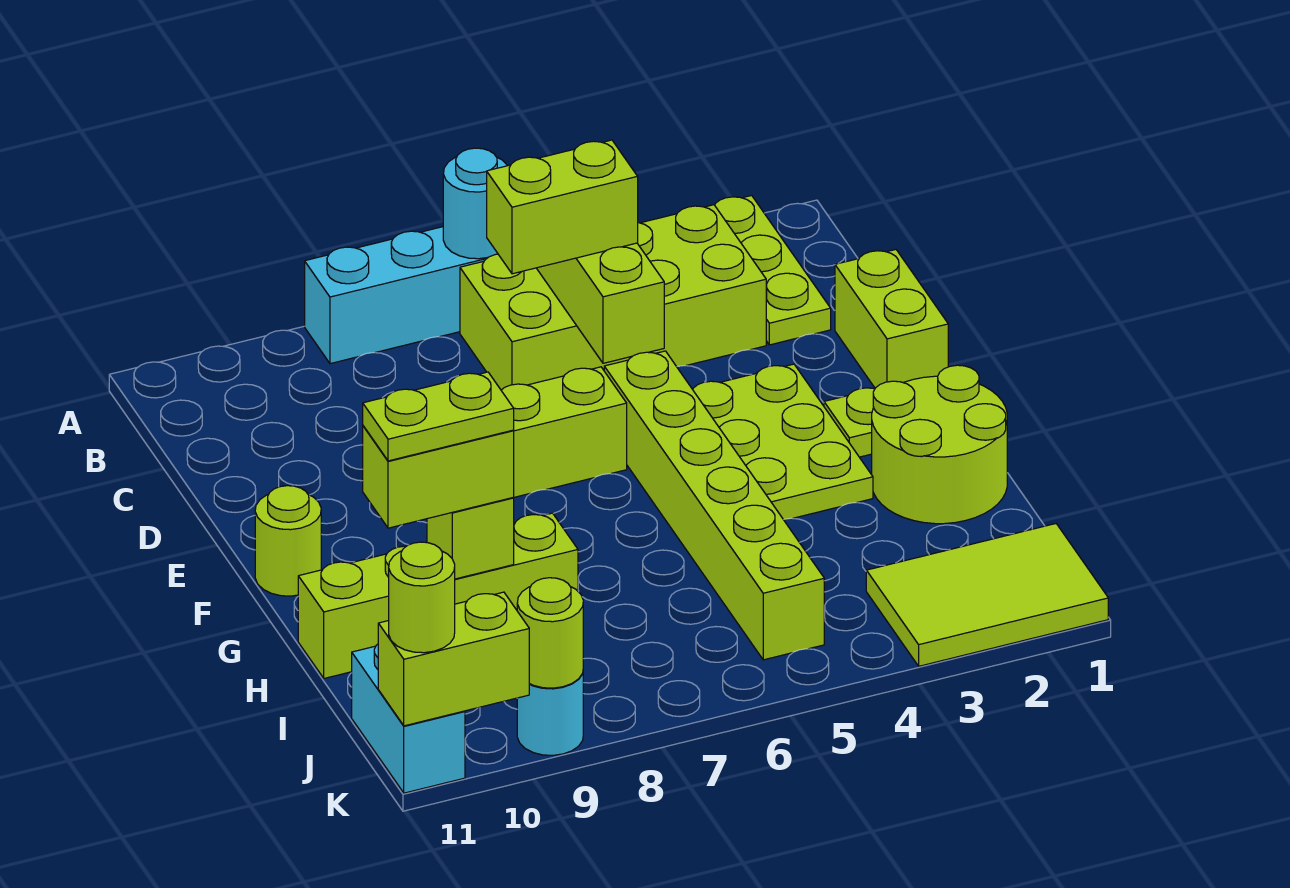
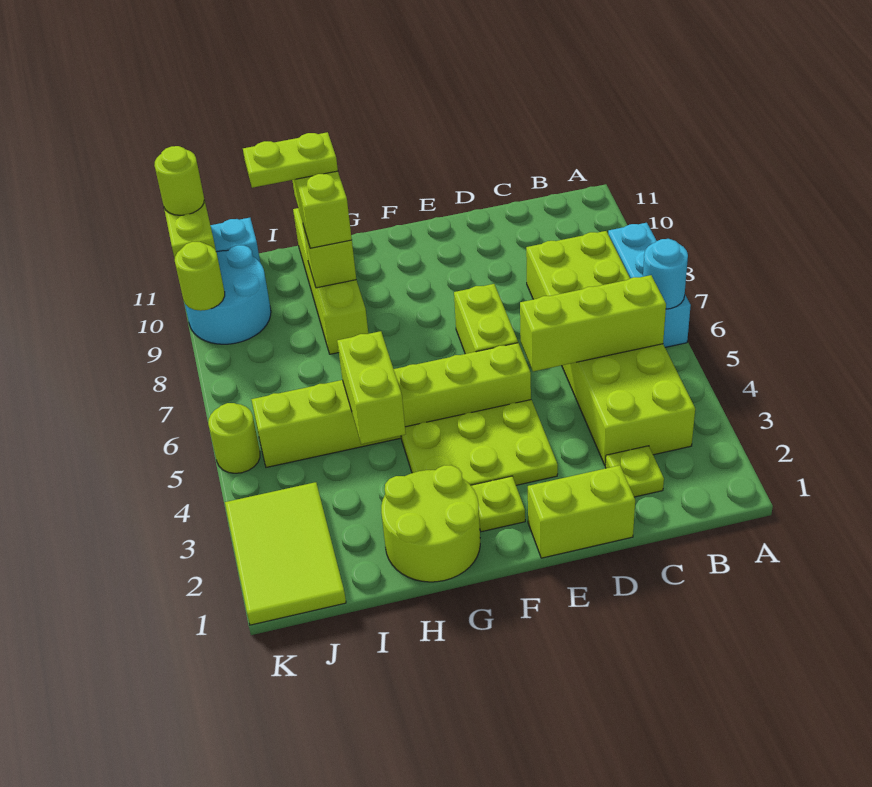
lime plate A2:C2 level 1 -> lime plate C2 level 1
lime brick B3:C6 level 1 -> lime brick B3:C8 level 1
lime brick C5:C6 level 3 -> lime brick H4:H5 level 2
lime round brick F11 level 1 -> lime round brick K5 level 1
lime plate H9:H10 level 4 -> lime plate H10:I10 level 4
cyan round brick K9 level 1 -> cyan round brick J9:K10 level 1

